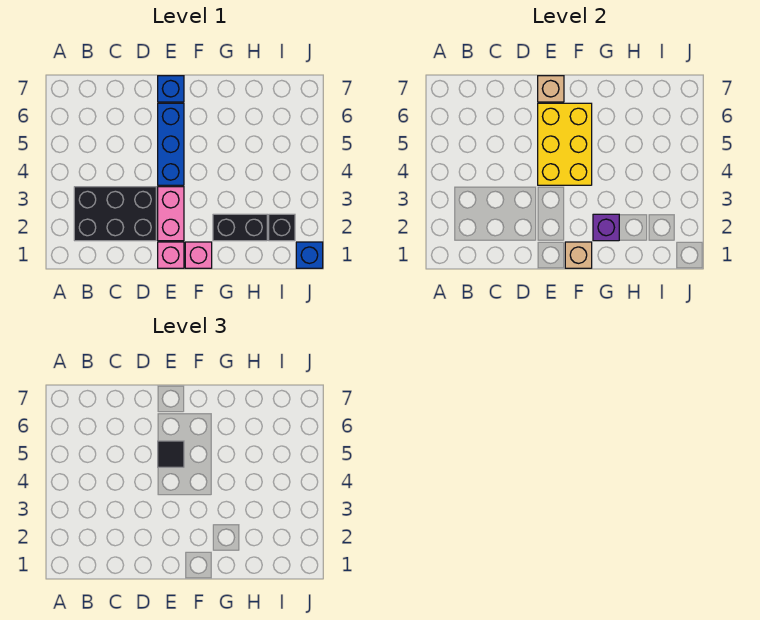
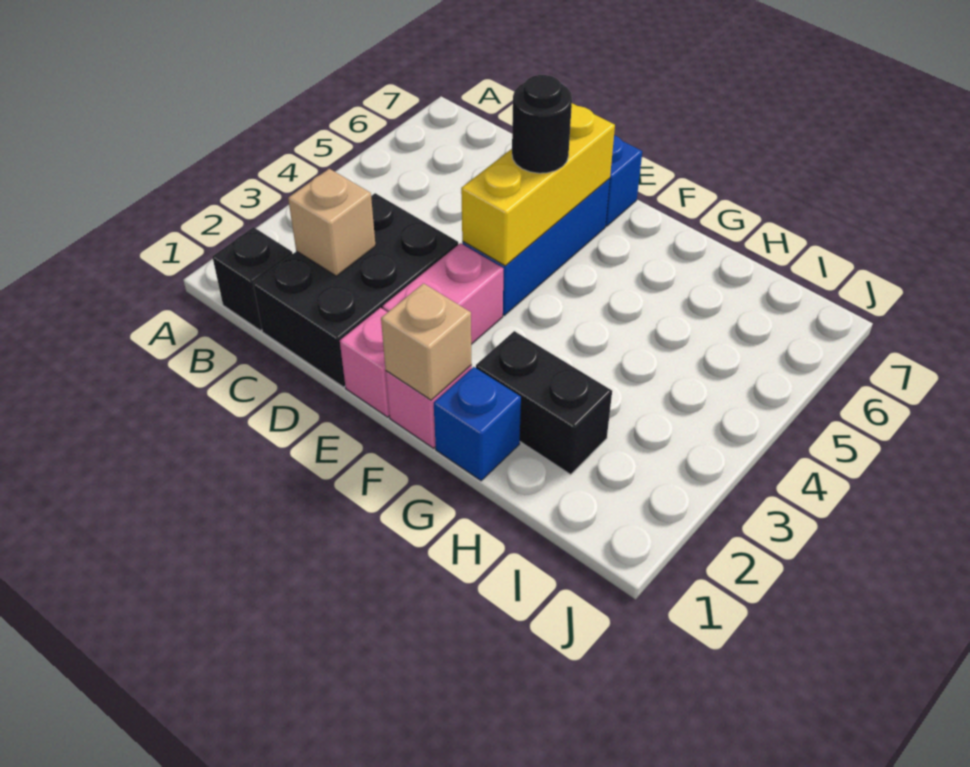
black brick B2:D3 level 1 -> black brick C1:D3 level 1
yellow brick E4:F6 level 2 -> yellow brick E4:E6 level 2
black tile E5 level 3 -> black round brick E5 level 3
tan brick E7 level 2 -> tan brick C2 level 2
purple brick G2 level 2 -> none
black brick I2 level 1 -> black brick B1 level 1
blue brick J1 level 1 -> blue brick G1 level 1

